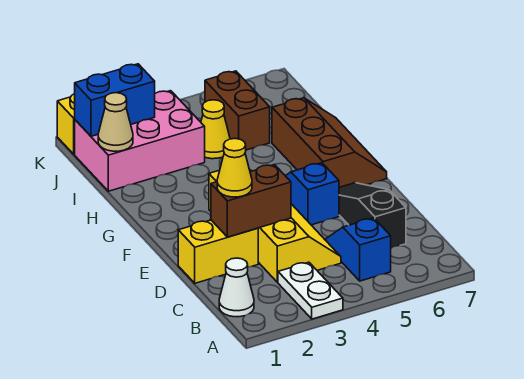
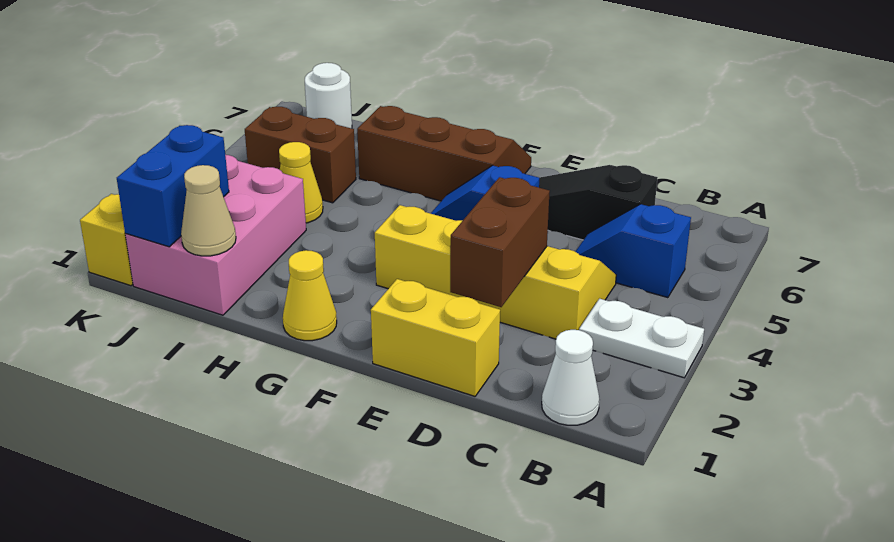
yellow brick D1:D2 level 1 -> yellow brick D1:E1 level 1
yellow cone D2 level 3 -> yellow cone G1 level 1
none -> white round brick J7 level 1

